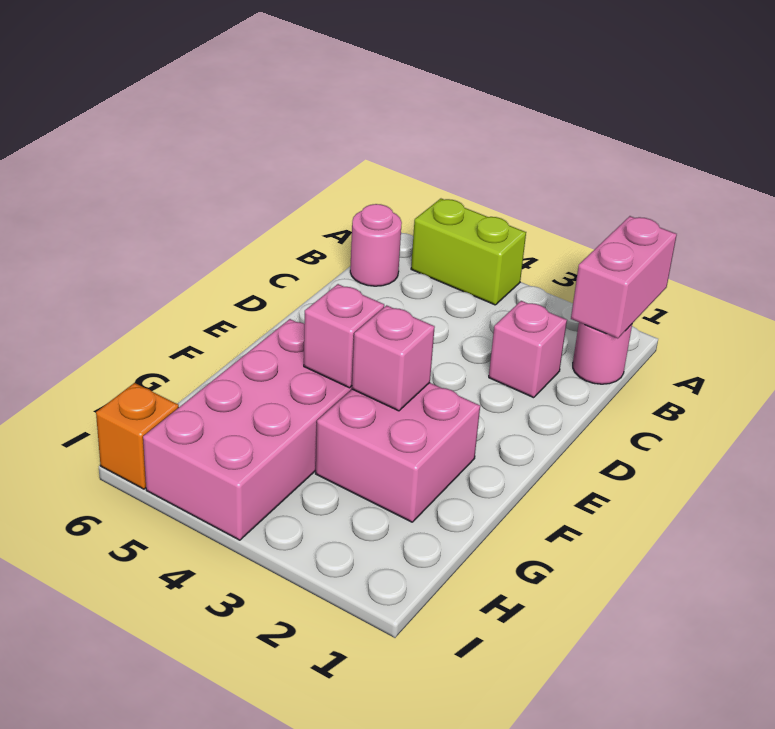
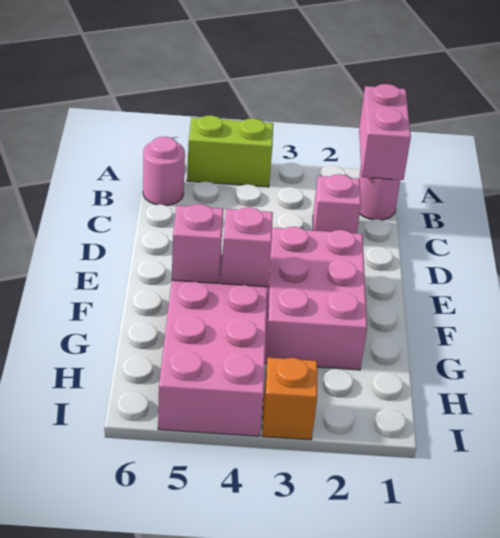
pink brick F2:G3 level 1 -> pink brick E2:G3 level 1
pink brick F3 level 2 -> pink brick F5 level 2
orange brick I6 level 1 -> orange brick I3 level 1

